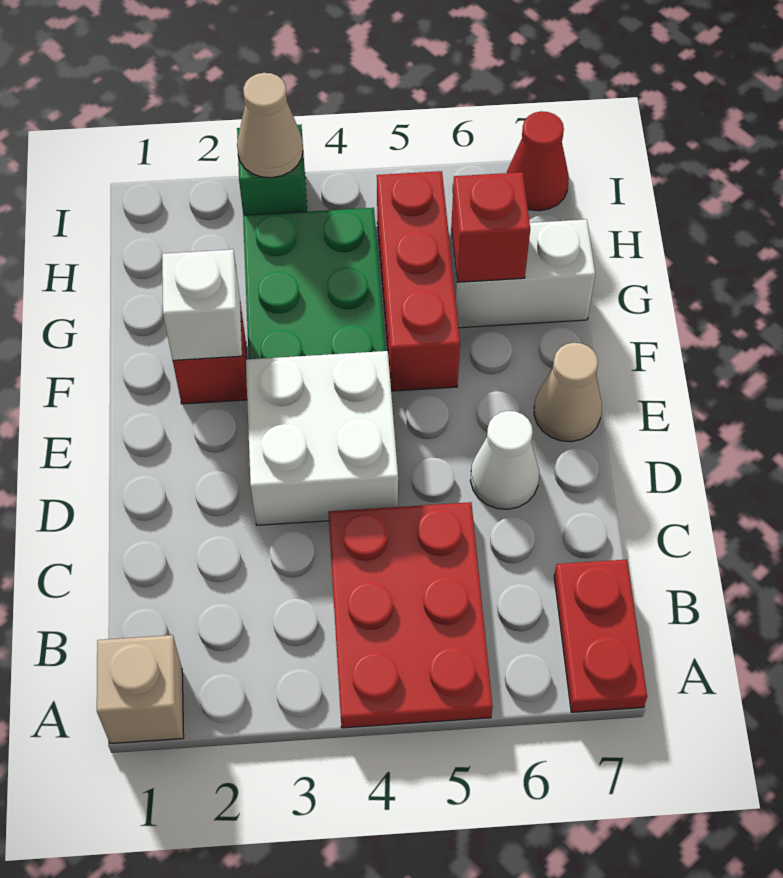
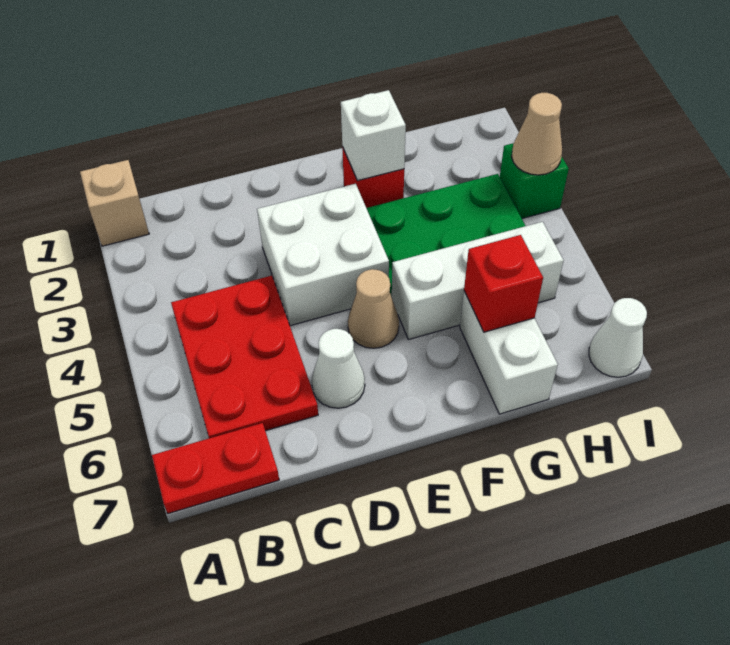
red plate A4:C5 level 1 -> red plate B4:C6 level 1
tan cone E7 level 1 -> tan cone E5 level 1
red brick F5:H5 level 1 -> white brick F5:H5 level 1
red cone I7 level 1 -> white cone I7 level 1

